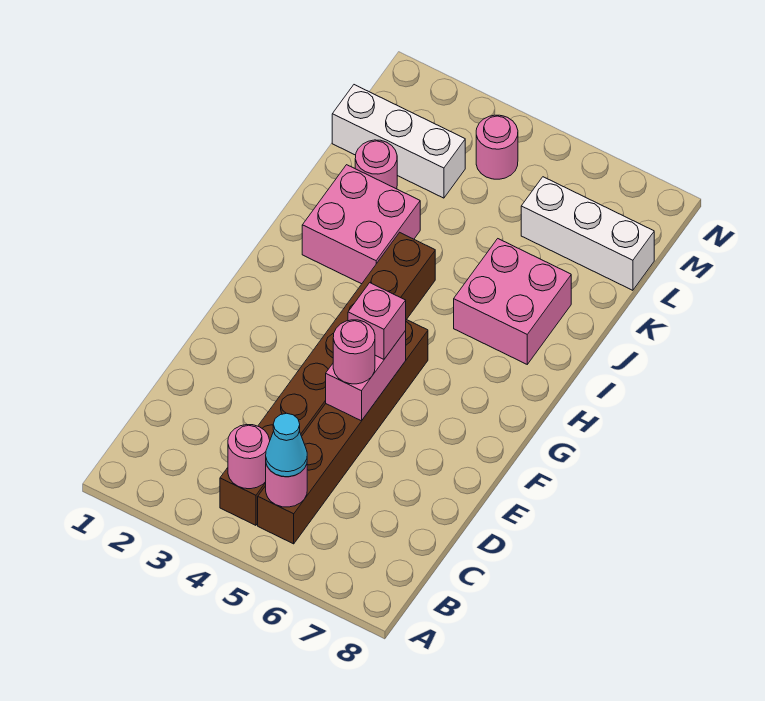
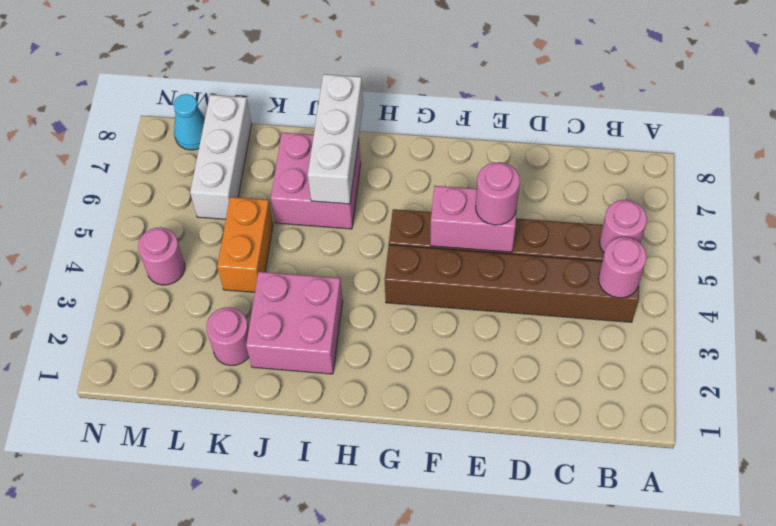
brown brick B4:I4 level 1 -> brown brick B4:G4 level 1
cyan cone B5 level 3 -> cyan cone M8 level 1
pink brick F5 level 3 -> none
none -> orange brick K4:K5 level 1
white brick L1:L3 level 1 -> white brick I6:I8 level 2

